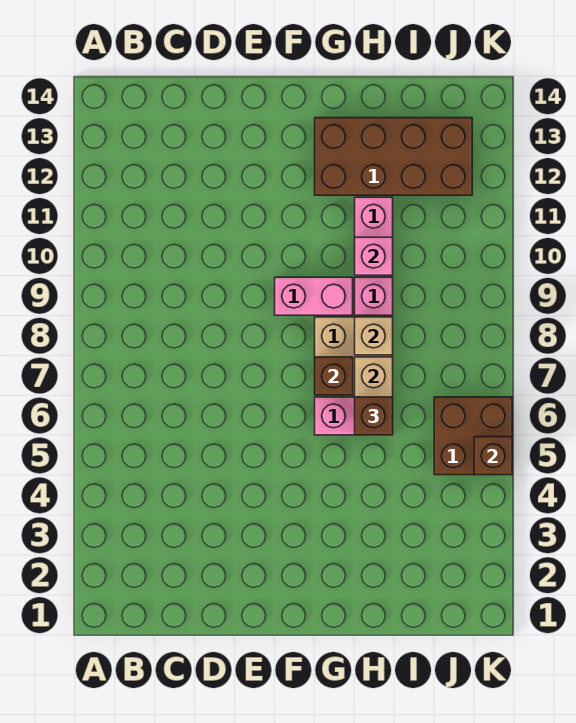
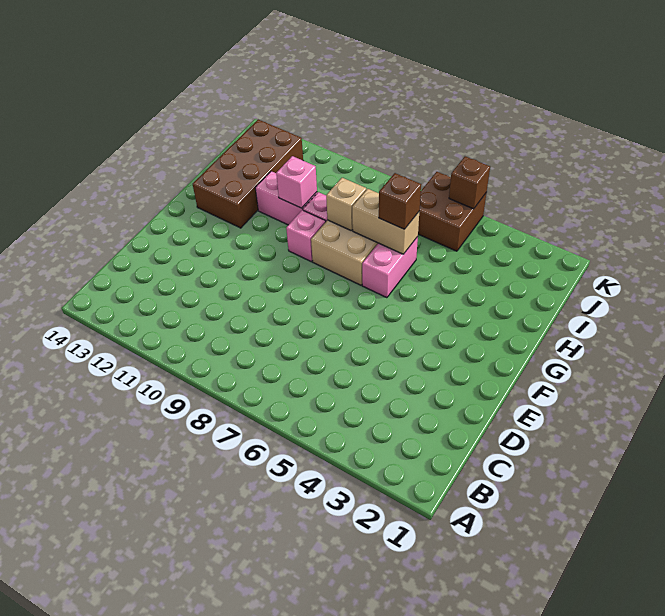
pink brick F9:G9 level 1 -> pink brick G9 level 1
brown brick G7 level 2 -> none

